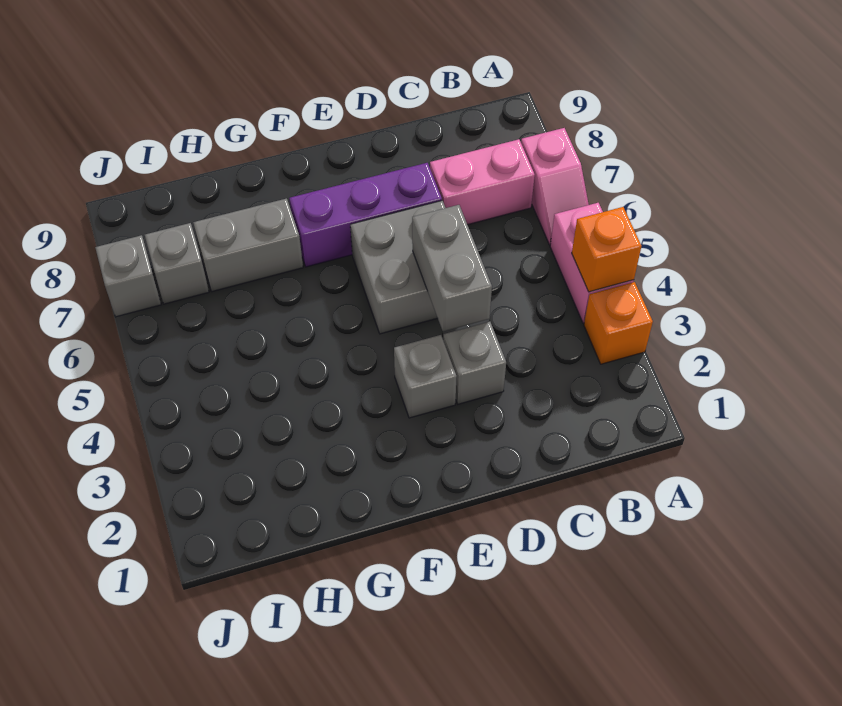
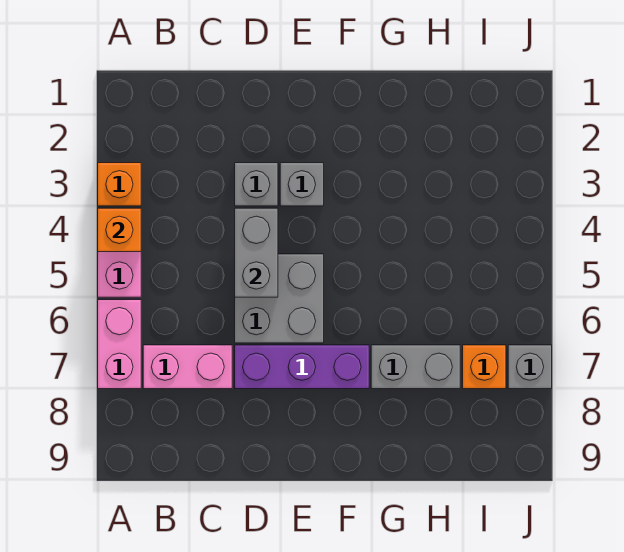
pink slope A6:A7 level 1 top 7 -> pink brick A6:A7 level 1
grey brick I7 level 1 -> orange brick I7 level 1

